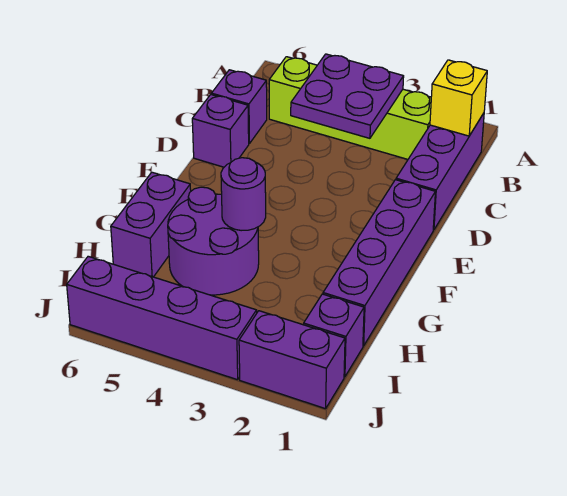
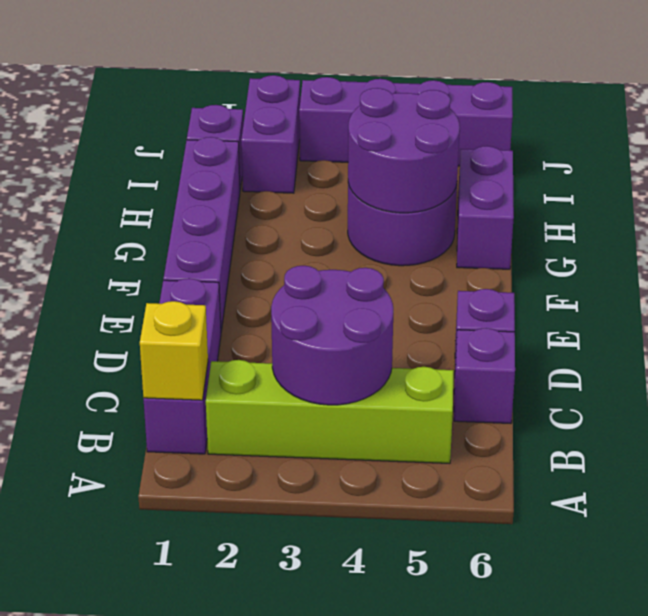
purple plate B3:C4 level 2 -> purple round brick B3:C4 level 2
purple round brick G4 level 2 -> purple round brick G4:H5 level 2
purple brick J1:J2 level 1 -> purple brick I2:J2 level 1

